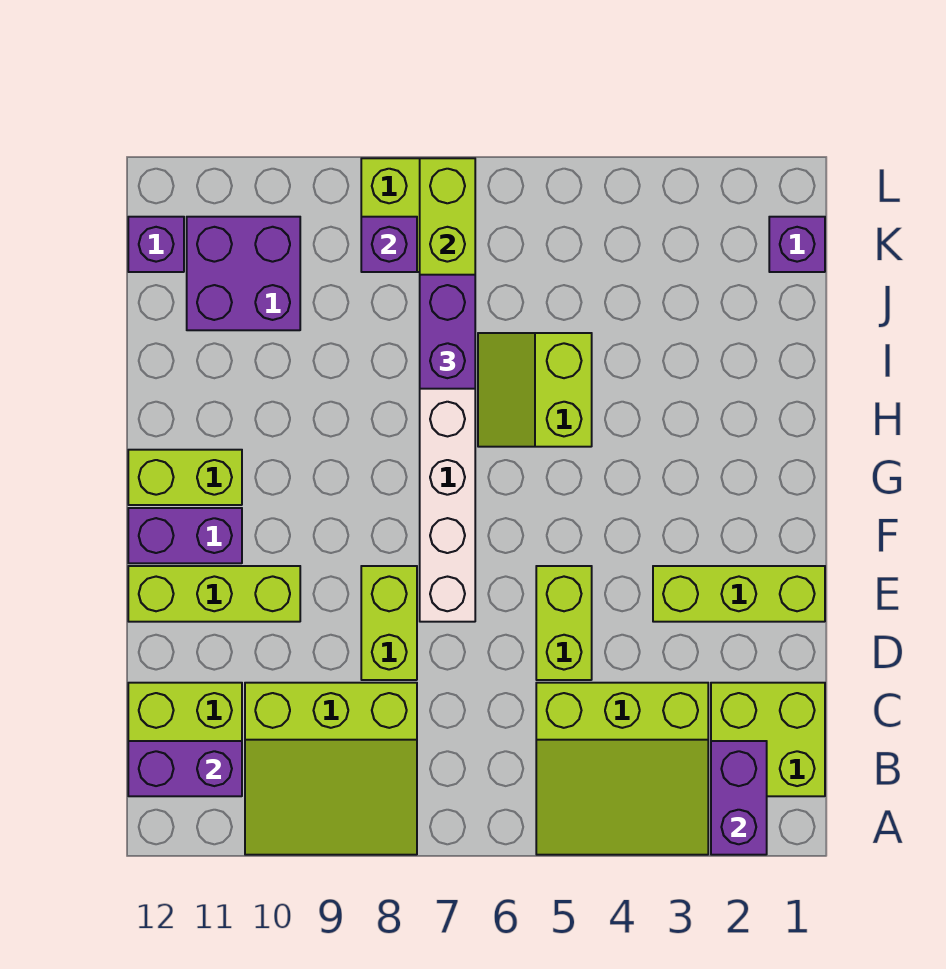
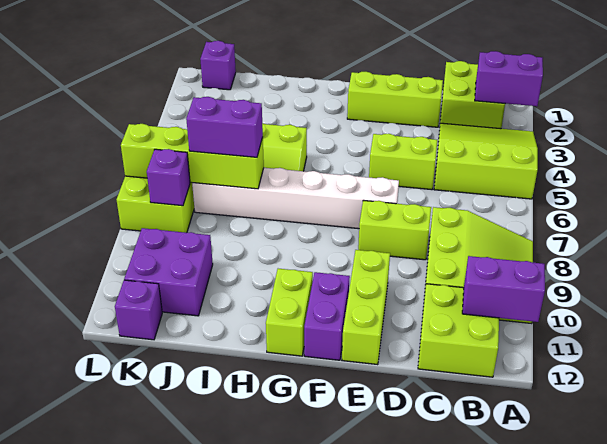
lime slope A3:C5 level 1 top C -> lime slope A3:C5 level 1 top 5
purple brick B11:B12 level 2 -> purple brick A11:B11 level 2
lime brick E1:E3 level 1 -> lime brick D2:F2 level 1

